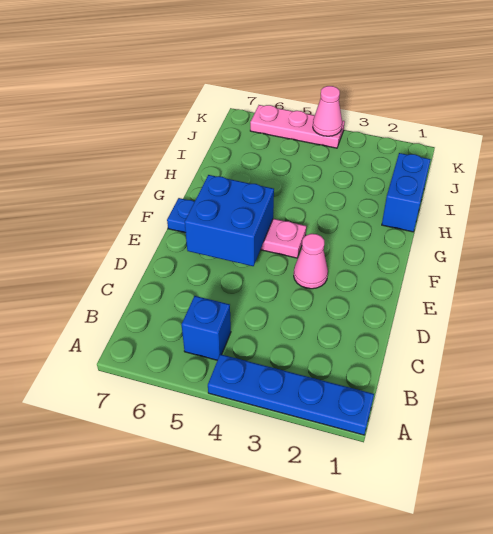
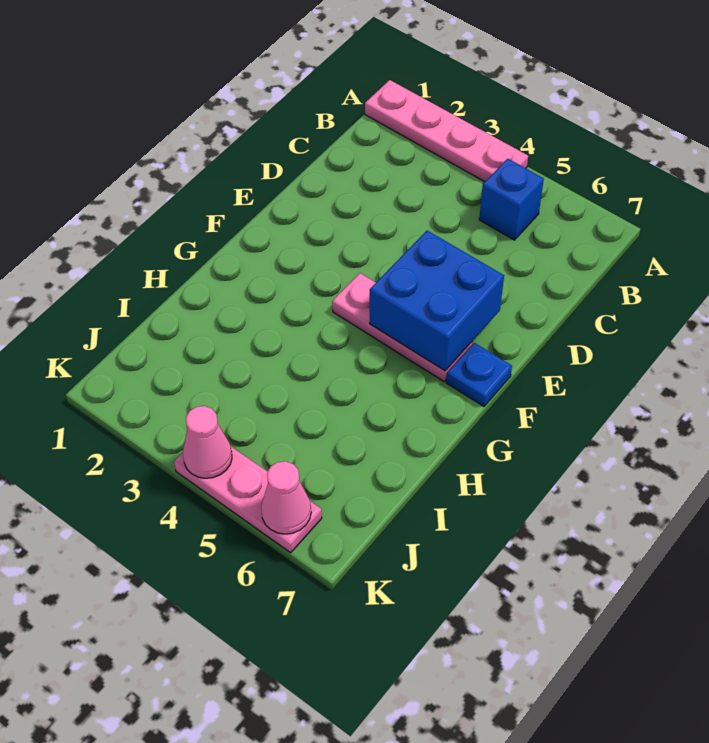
blue plate A1:A4 level 1 -> pink plate A1:A4 level 1
pink cone E3 level 1 -> pink cone K6 level 2
blue brick H1:I1 level 1 -> none

